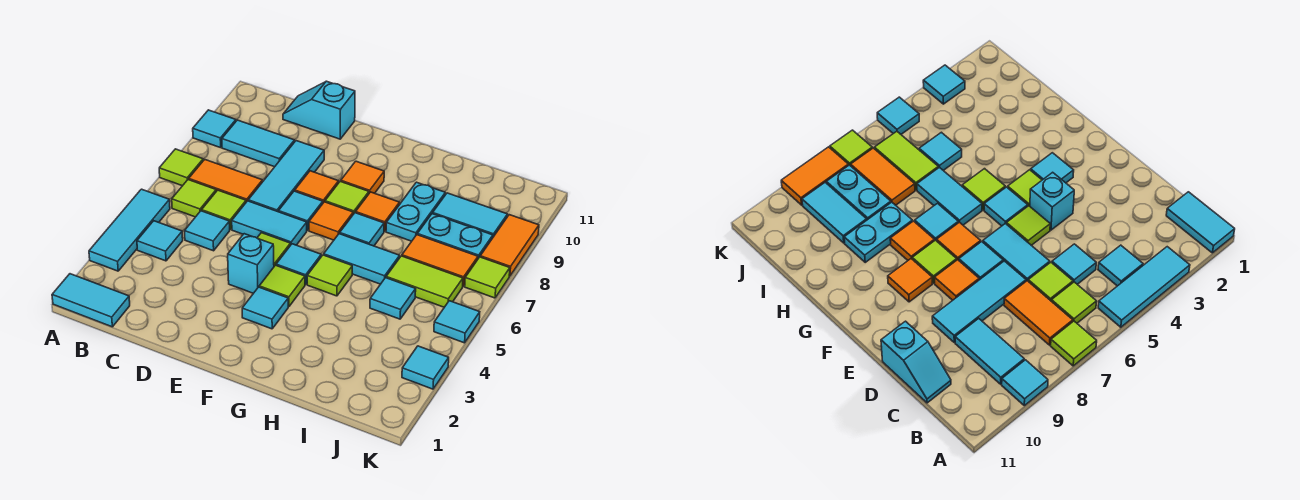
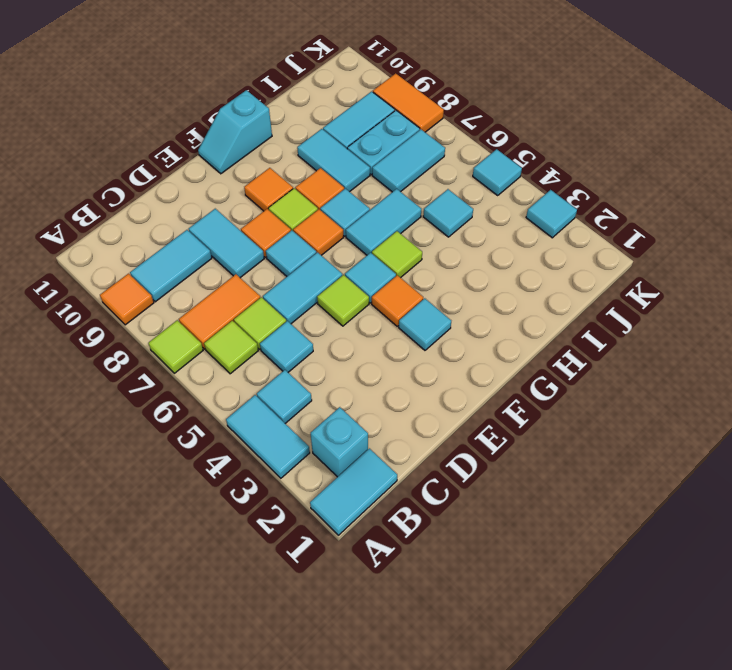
cyan tile A3:A5 level 1 -> cyan tile A3:A4 level 1
cyan tile A9 level 1 -> orange tile A9 level 1
cyan slope C11:D11 level 1 top D -> cyan slope F11:G11 level 1 top G
cyan tile D7:D9 level 1 -> cyan tile D8:D9 level 1
cyan brick E4 level 1 -> cyan brick B2 level 1
lime tile F4 level 1 -> orange tile F4 level 1
cyan plate H8:H9 level 1 -> cyan tile H8:H9 level 1
lime tile I6:J6 level 1 -> none
orange tile I7:J7 level 1 -> cyan tile I7:J7 level 1
lime tile K7 level 1 -> none

